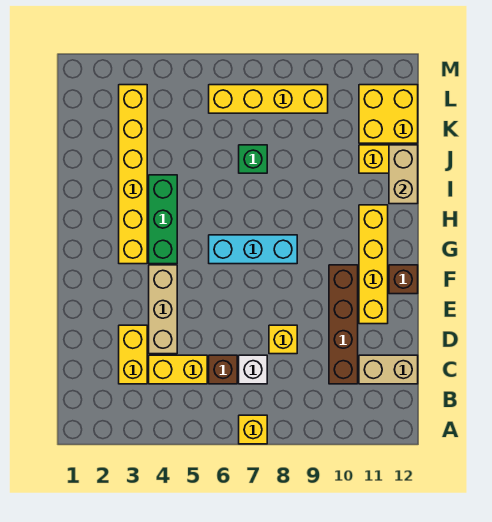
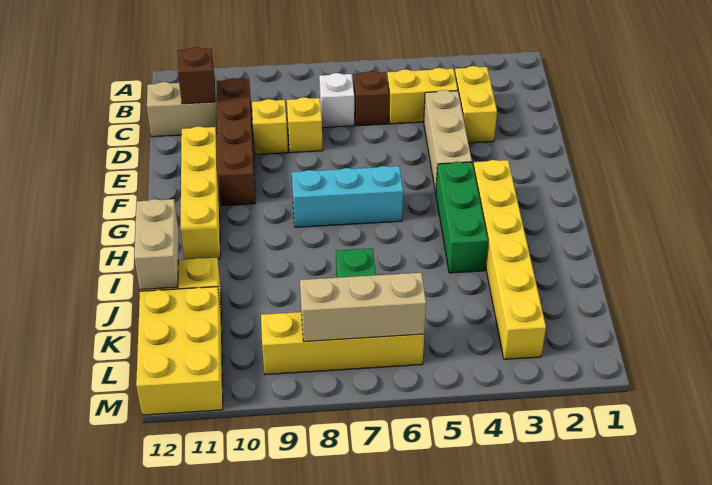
yellow brick A7 level 1 -> yellow brick D9 level 1
brown brick F12 level 1 -> brown brick C11 level 2
yellow brick K11:L12 level 1 -> yellow brick K11:M12 level 1
none -> tan brick L6:L8 level 2

